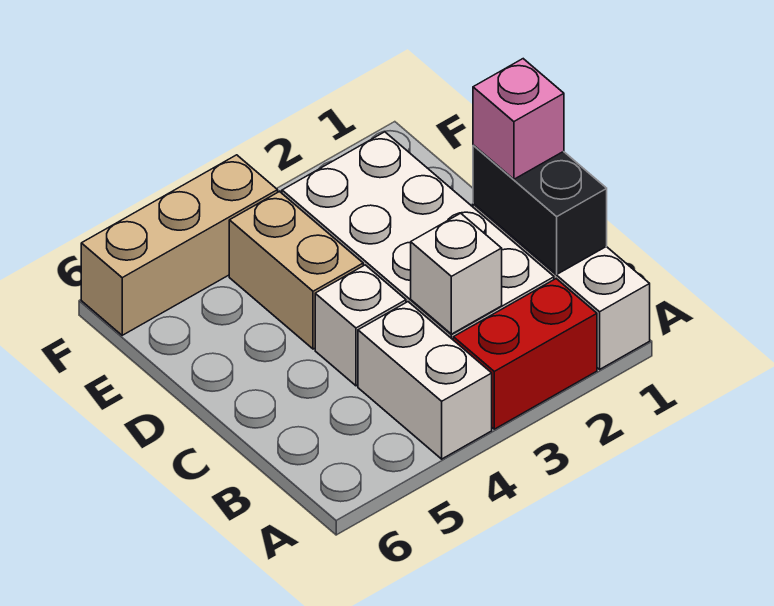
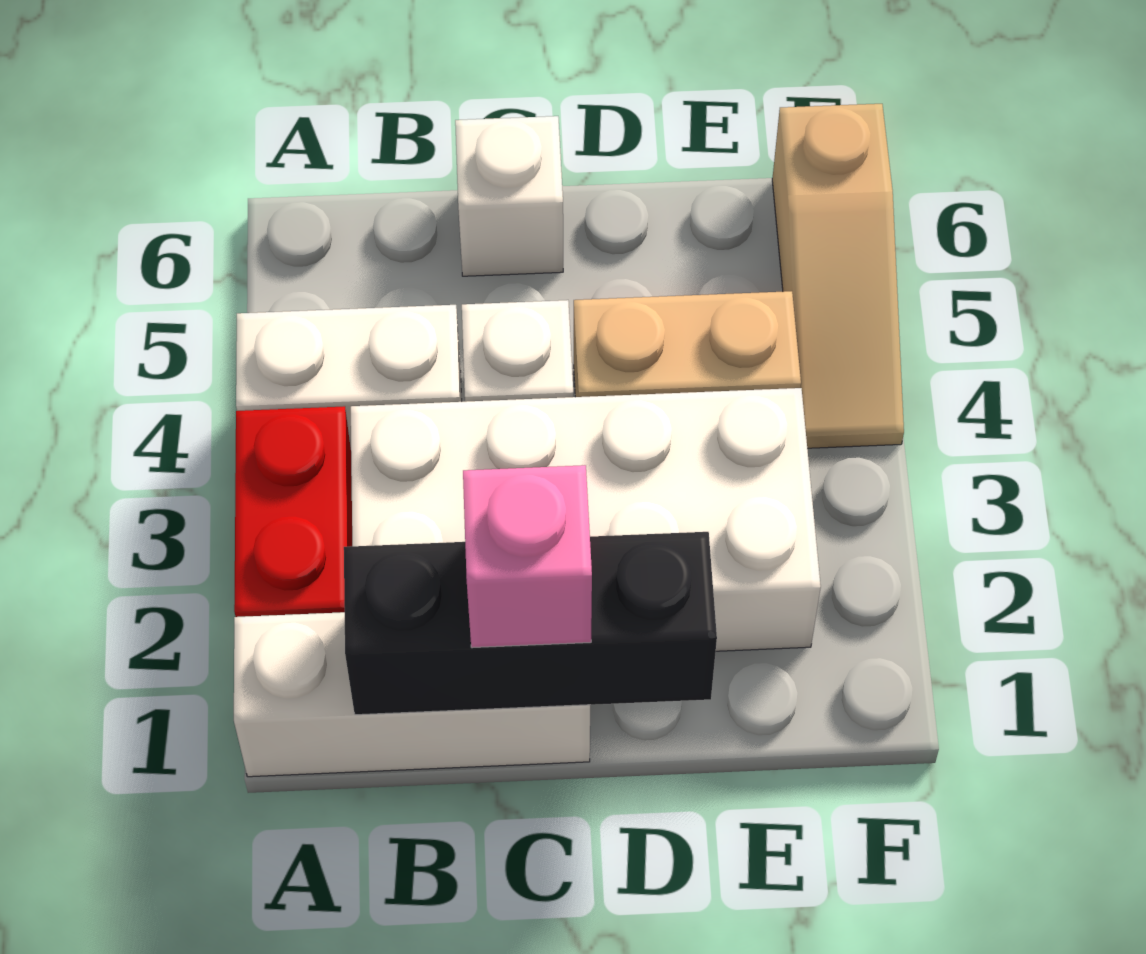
black brick B1:C1 level 2 -> black brick B1:D1 level 2
white brick B3 level 2 -> white brick C6 level 1
tan brick F4:F6 level 1 -> tan slope F4:F6 level 1 top 6

